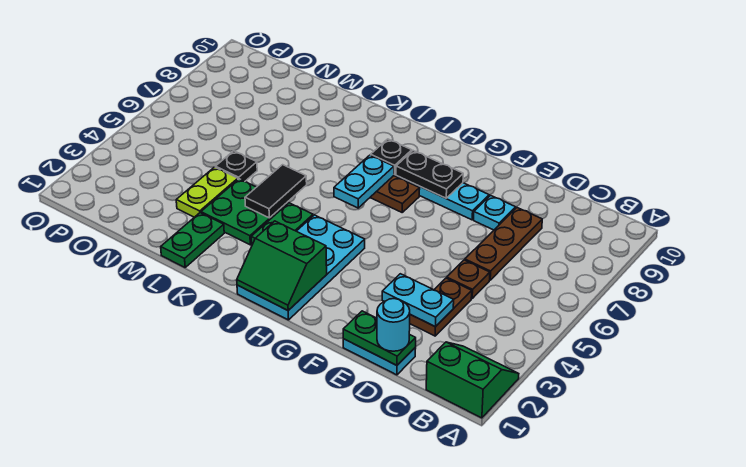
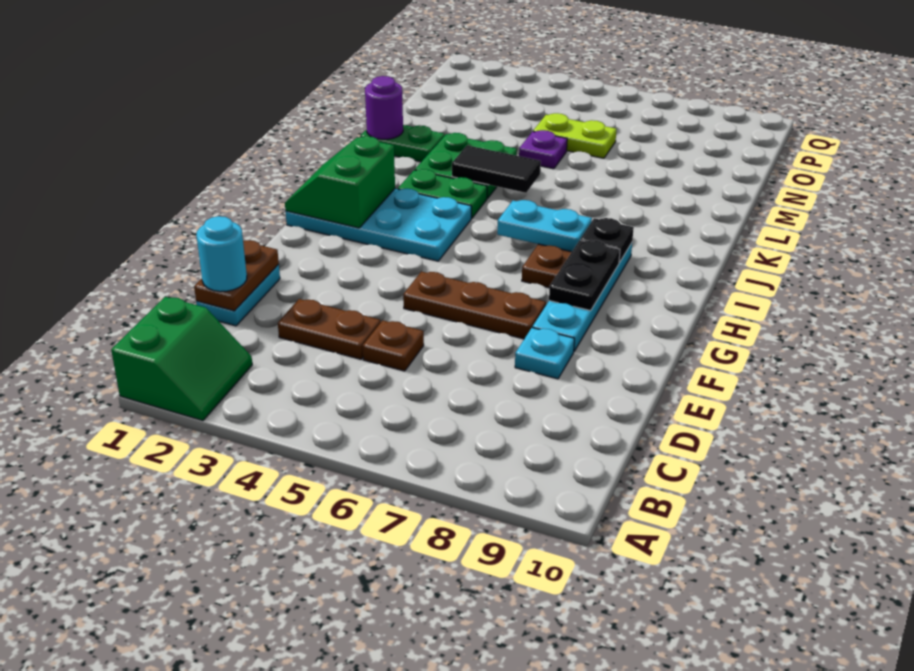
green plate D1:E1 level 2 -> brown plate D1:E1 level 2
cyan plate D3:E3 level 2 -> none
brown plate D6:D8 level 1 -> brown plate F5:F7 level 1
none -> purple round brick L1 level 2
lime plate M3:M4 level 1 -> lime plate N5:N6 level 1
black plate M5 level 1 -> purple plate M5 level 1

